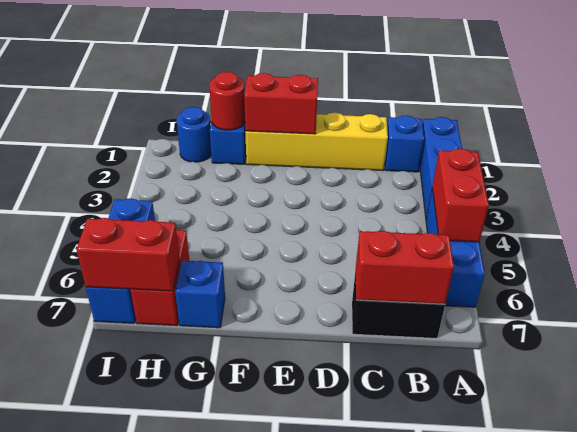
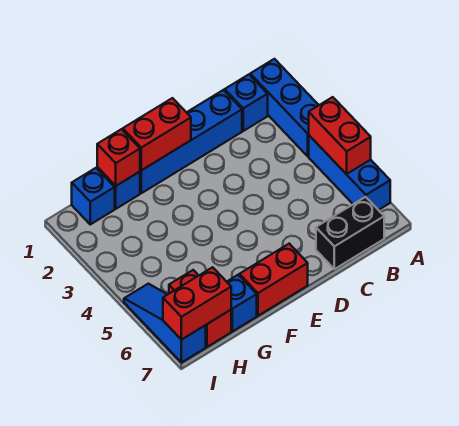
red brick B7:C7 level 2 -> red brick E7:F7 level 1
yellow brick C1:F1 level 1 -> blue brick C1:F1 level 1
red round brick G1 level 2 -> red brick G1 level 2
blue round brick H1 level 1 -> blue brick H1 level 1
blue brick I5:I7 level 1 -> blue slope I5:I7 level 1 top 7

